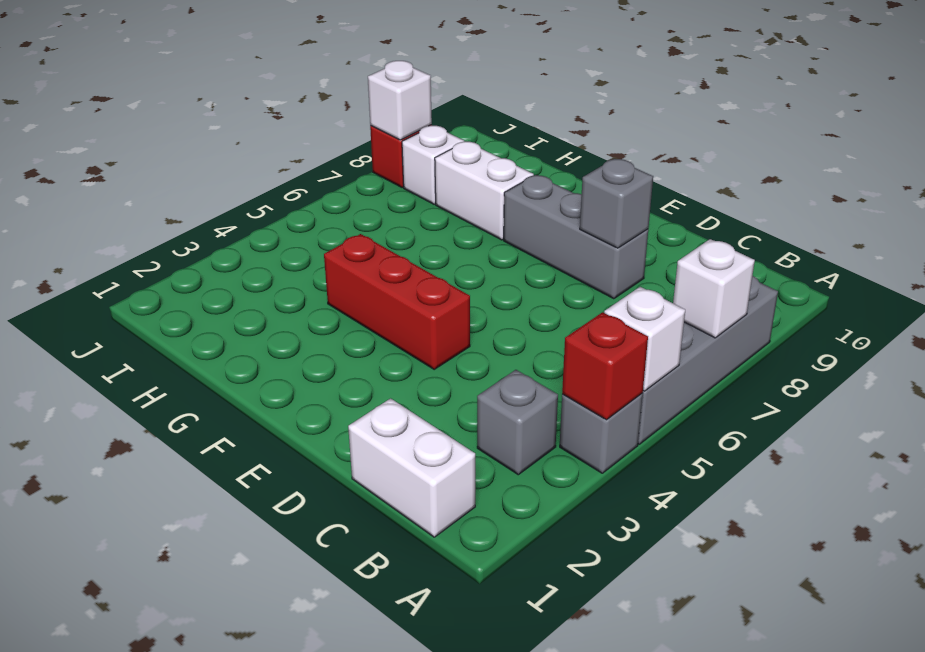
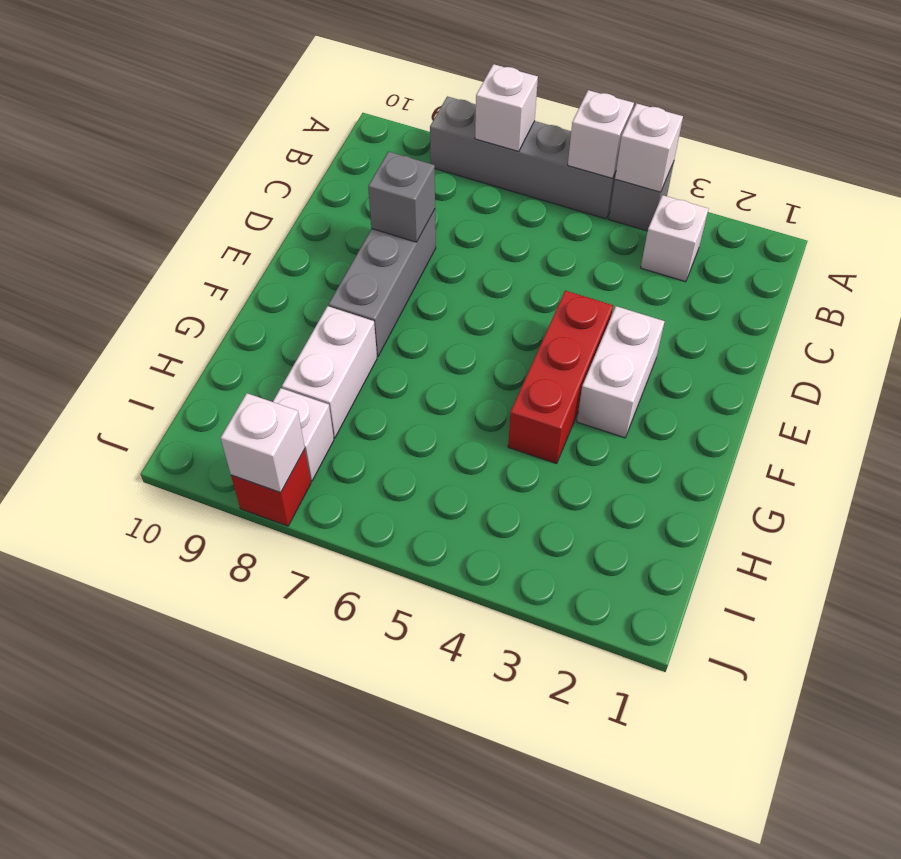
red brick A4 level 2 -> white brick A4 level 2
white brick B1:C1 level 1 -> white brick E3:F3 level 1
grey brick B3 level 1 -> white brick B3 level 1

